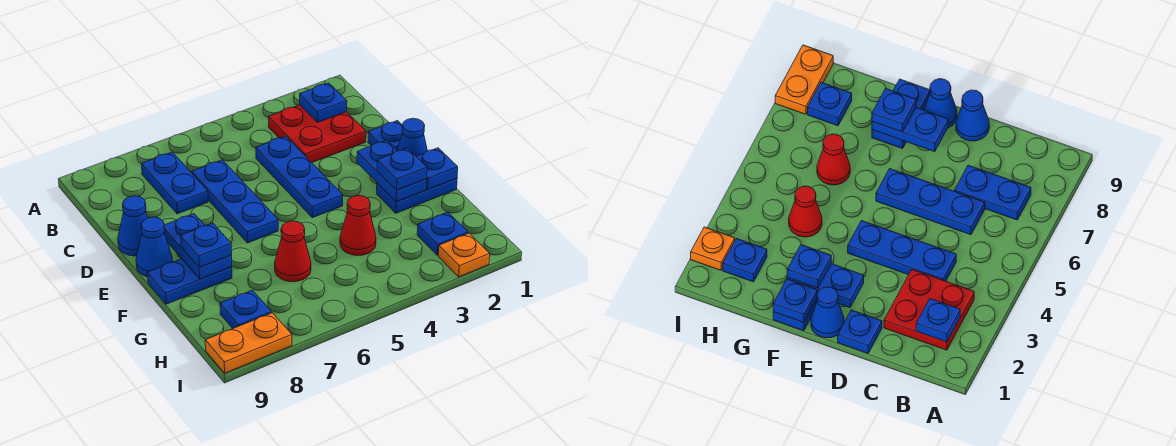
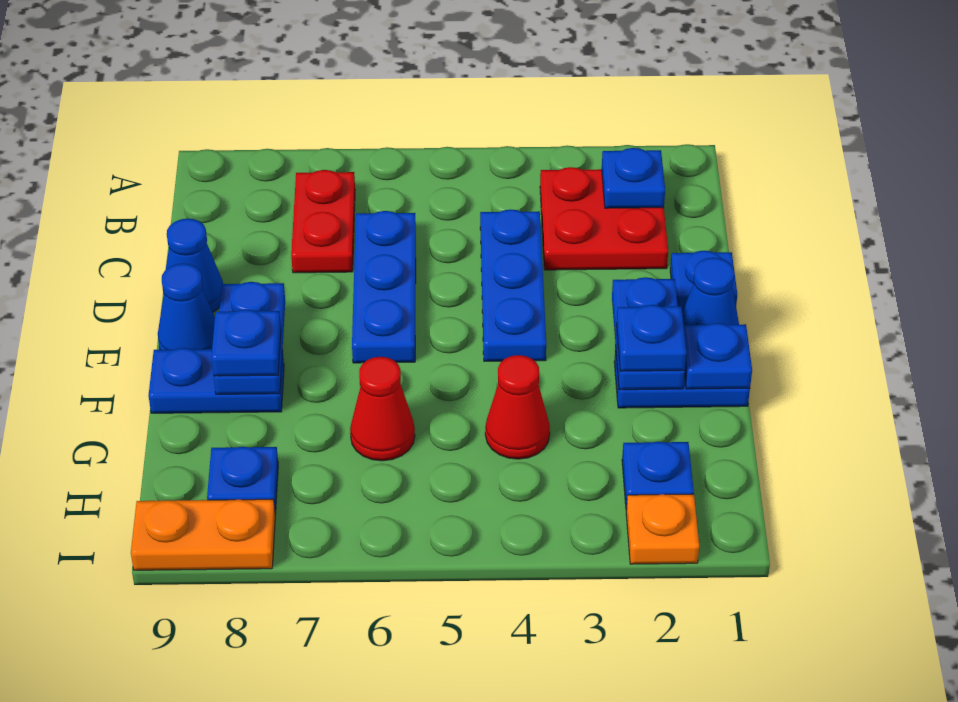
blue plate B7:C7 level 1 -> red plate B7:C7 level 1

